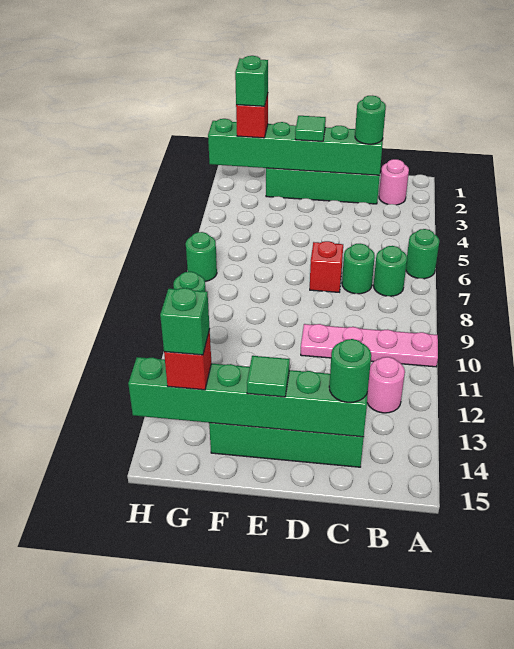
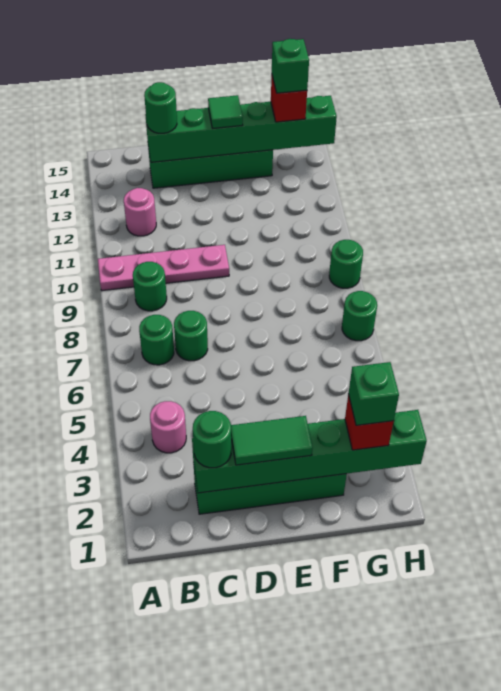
green round brick A6 level 1 -> green round brick B9 level 1
pink round brick B2 level 1 -> pink round brick B4 level 1
red brick D7 level 1 -> none
green tile E2 level 3 -> green tile D2:E2 level 3

